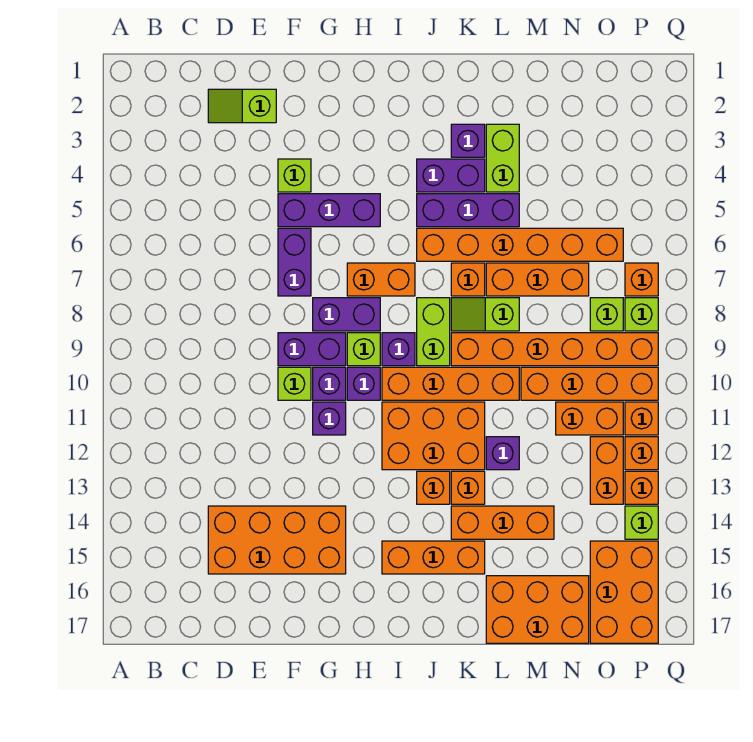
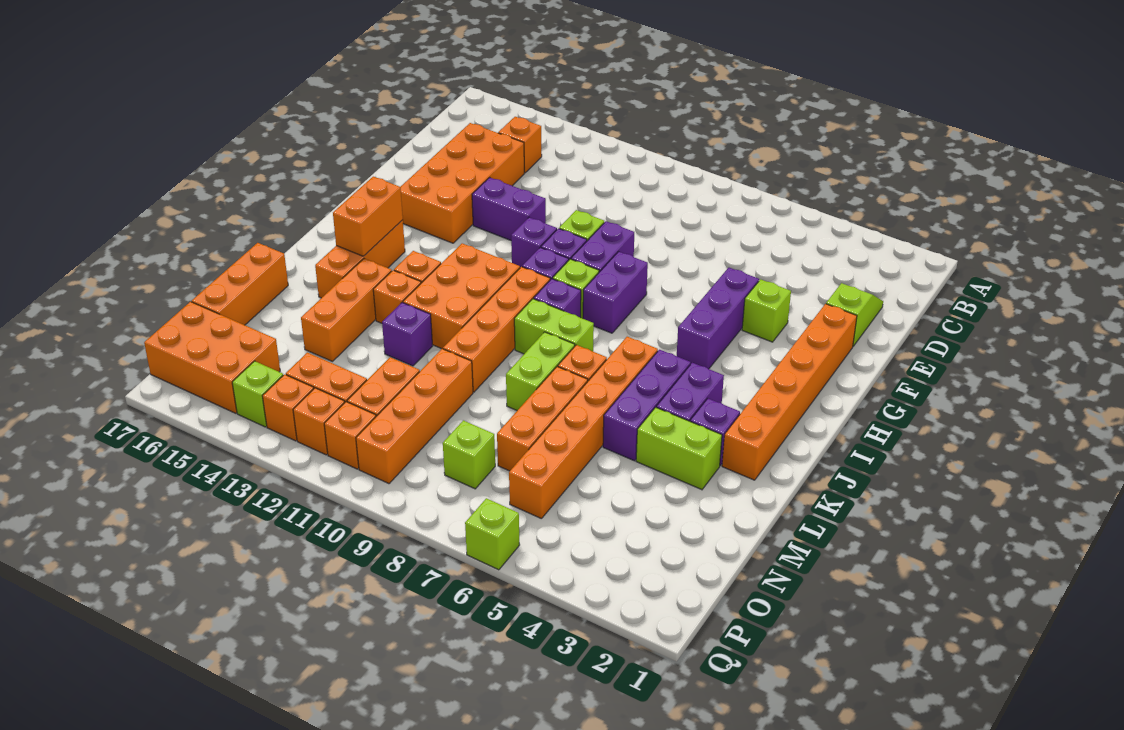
purple brick F6:F7 level 1 -> purple brick F12:F13 level 1
orange brick H7:I7 level 1 -> orange brick I15:J15 level 2
lime slope K8:L8 level 1 top L -> lime brick K8:L8 level 1
orange brick K9:P9 level 1 -> orange brick F2:K2 level 1
orange brick L16:N17 level 1 -> orange brick L17:N17 level 1
orange brick P7 level 1 -> orange brick C14 level 1
lime brick P8 level 1 -> lime brick Q6 level 1

